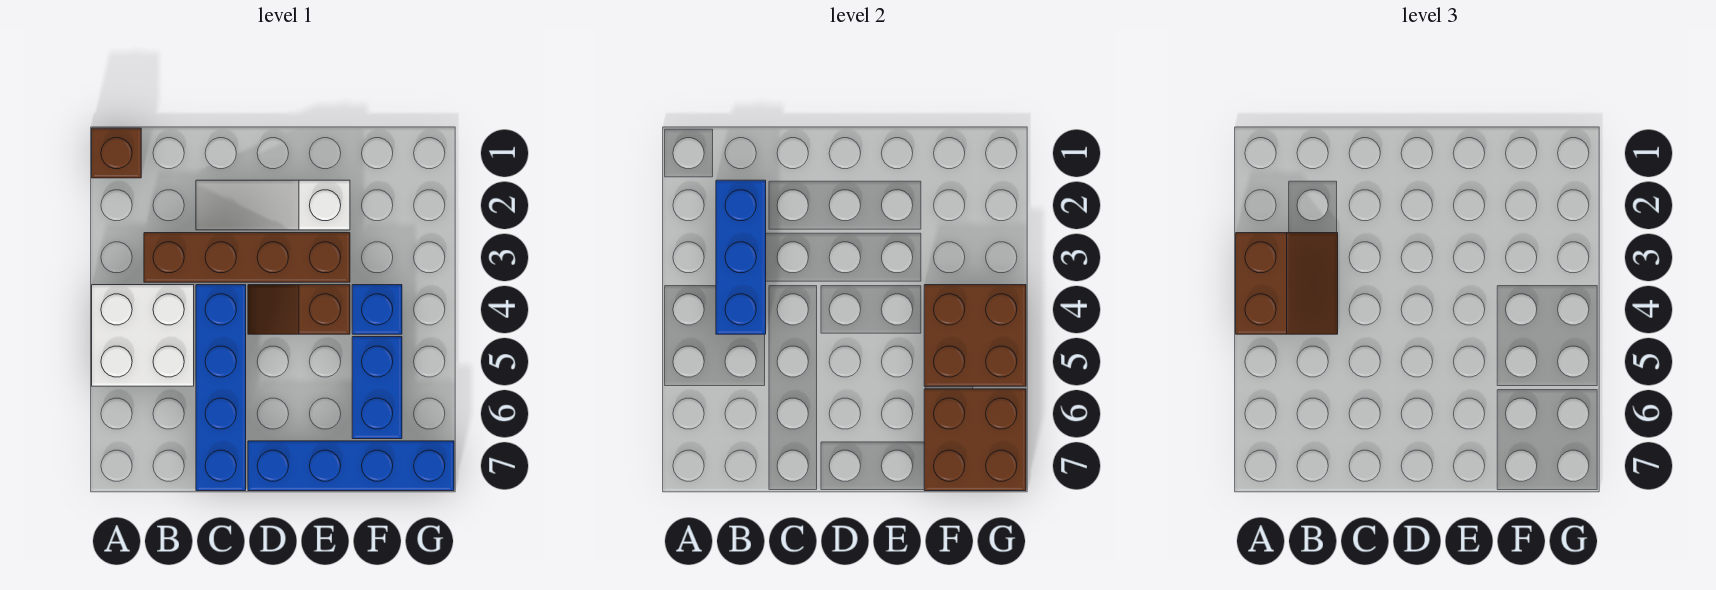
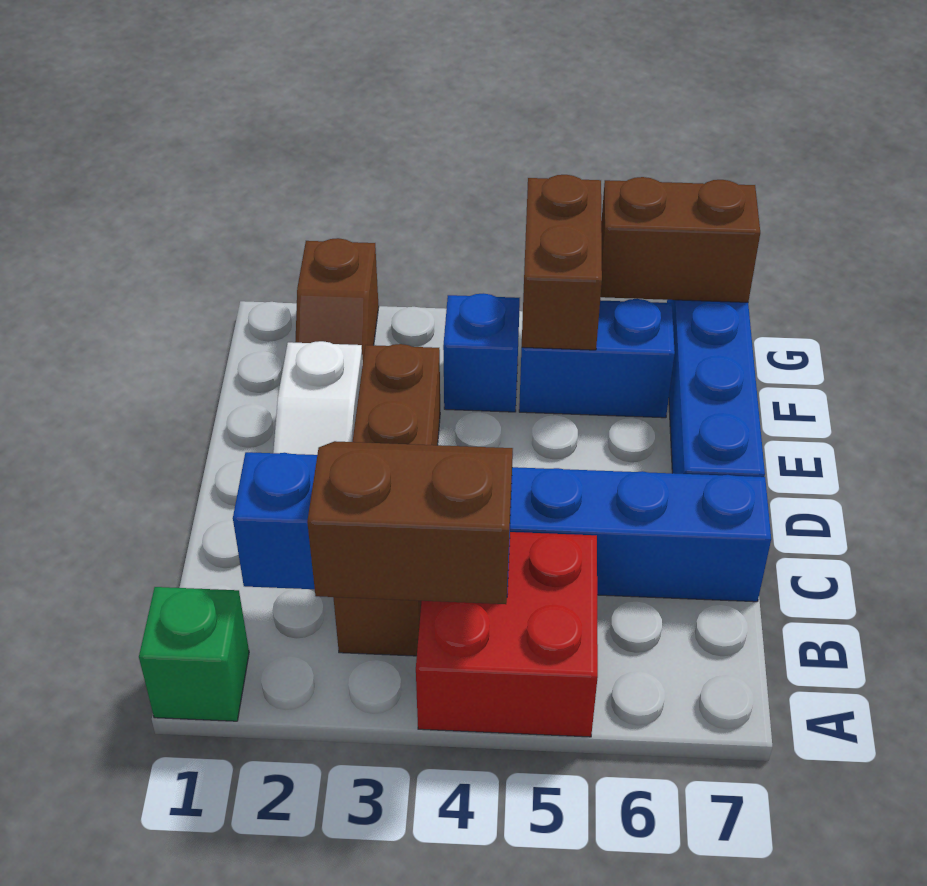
brown brick A1 level 1 -> green brick A1 level 1
white brick A4:B5 level 1 -> red brick A4:B5 level 1
brown slope D4:E4 level 1 top E -> brown slope F2:G2 level 1 top G
brown brick F4:G5 level 2 -> brown brick F5:G5 level 2
brown brick F6:G7 level 2 -> brown brick G6:G7 level 2

